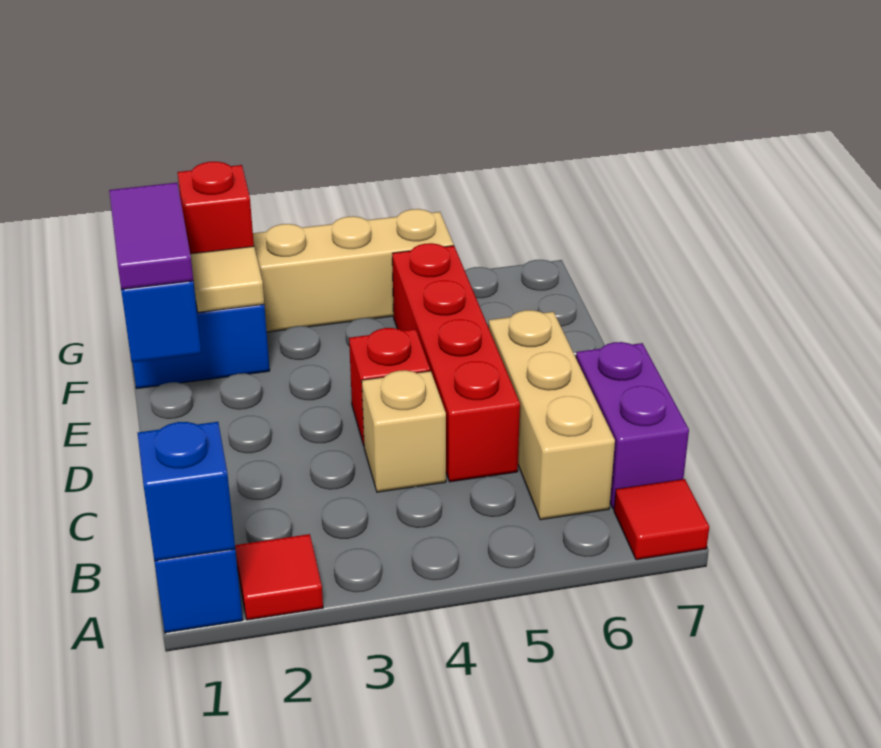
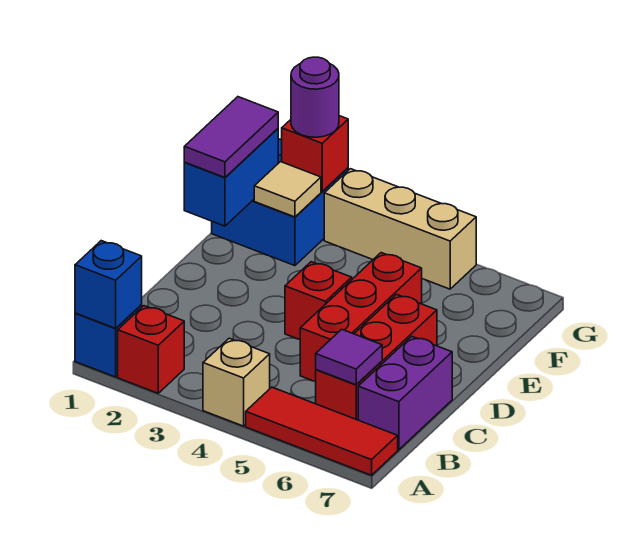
red tile A2 level 1 -> red brick A2 level 1
red tile A7 level 1 -> red tile A5:A7 level 1
tan brick B6:D6 level 1 -> red brick B6:D6 level 1
none -> purple tile B6 level 2
tan brick C4 level 1 -> tan brick A4 level 1
red brick C5:F5 level 1 -> red brick C5:E5 level 1
none -> purple round brick G2 level 3

